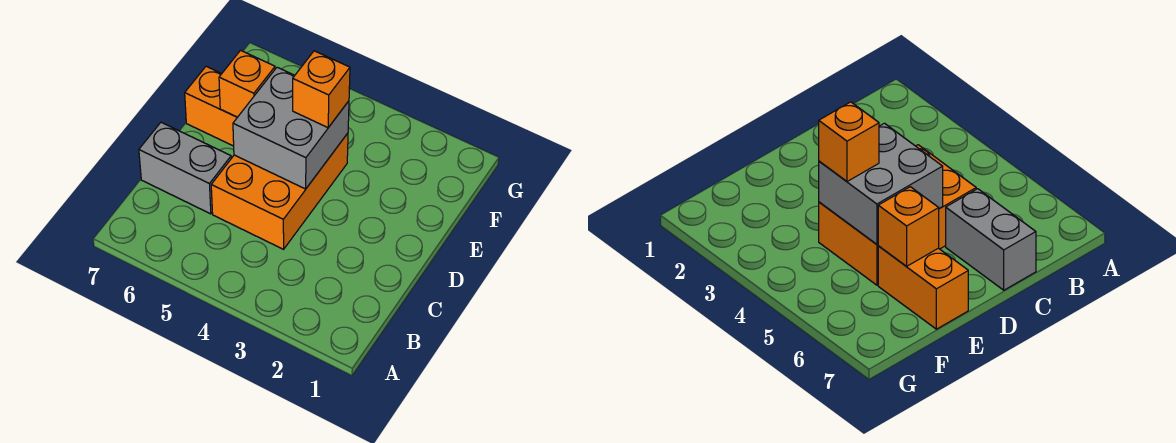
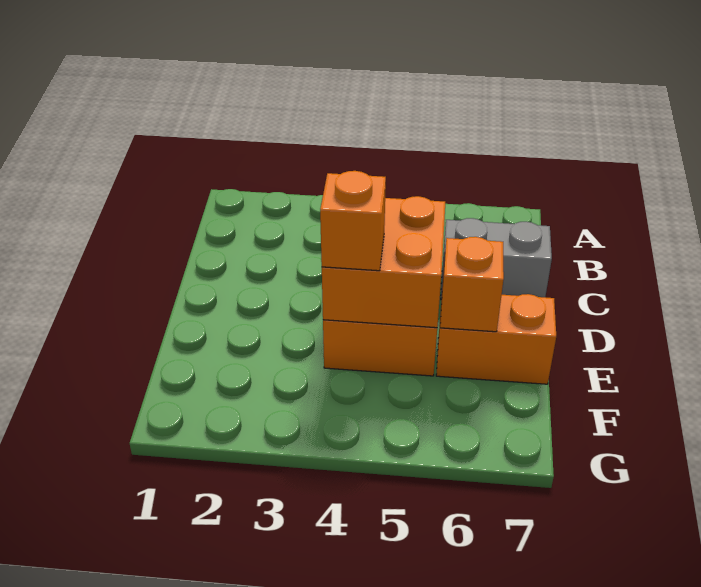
grey brick D4:E5 level 2 -> orange brick D4:E5 level 2

